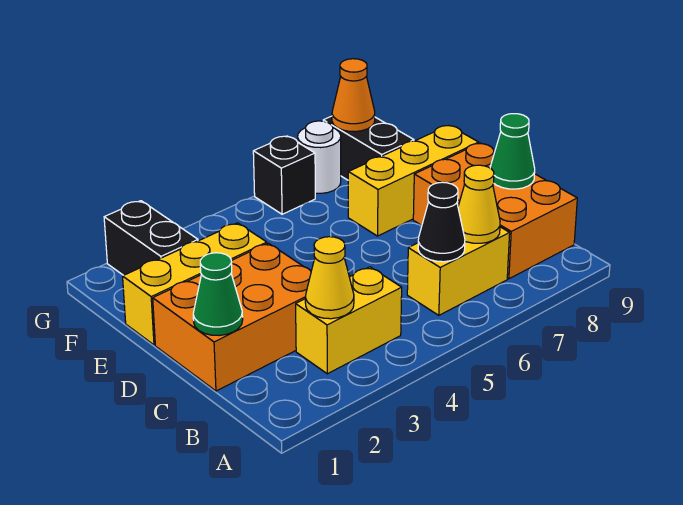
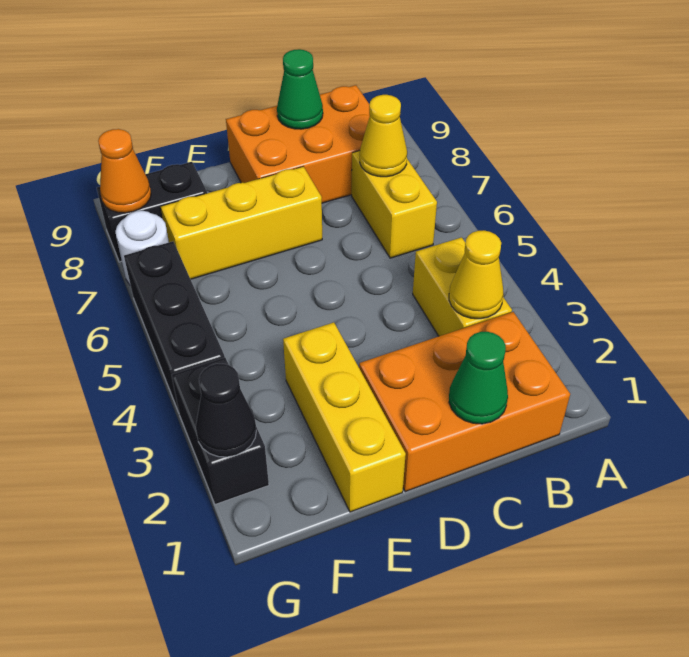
black cone B6 level 2 -> black cone G2 level 2
orange brick C1:D3 level 1 -> orange brick B1:D2 level 1
yellow brick E7:E9 level 1 -> yellow brick D7:F7 level 1
black brick F2:G2 level 1 -> black brick G2:G3 level 1
black brick G6 level 1 -> black brick G4:G6 level 1

